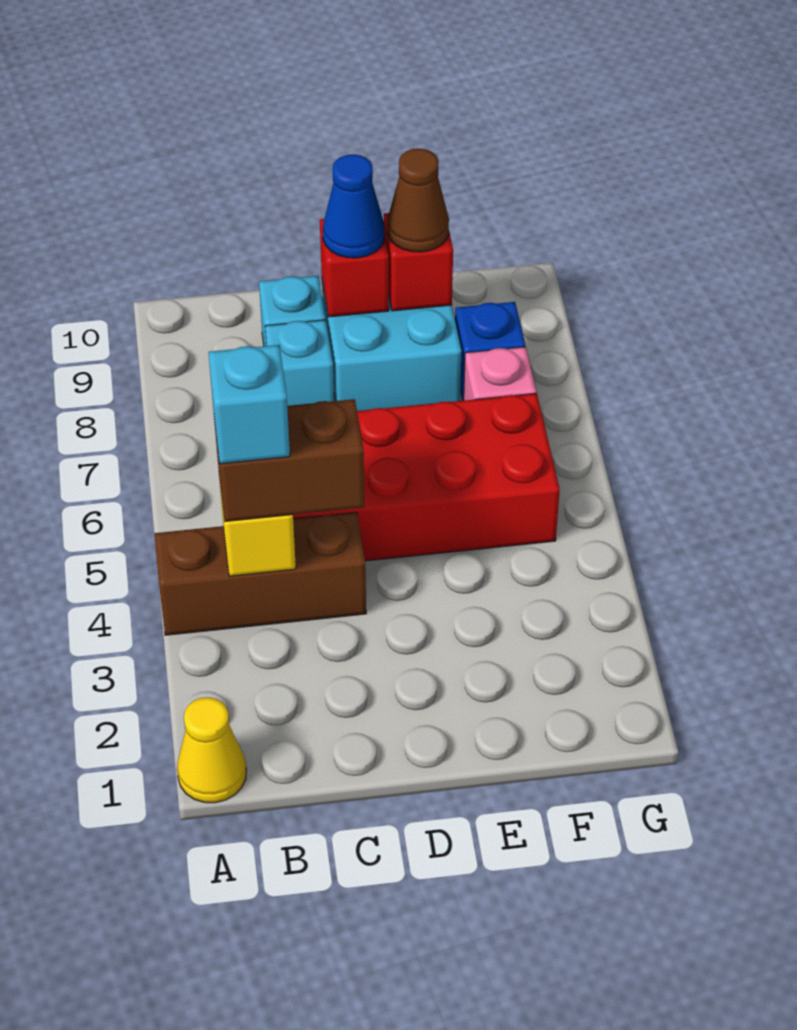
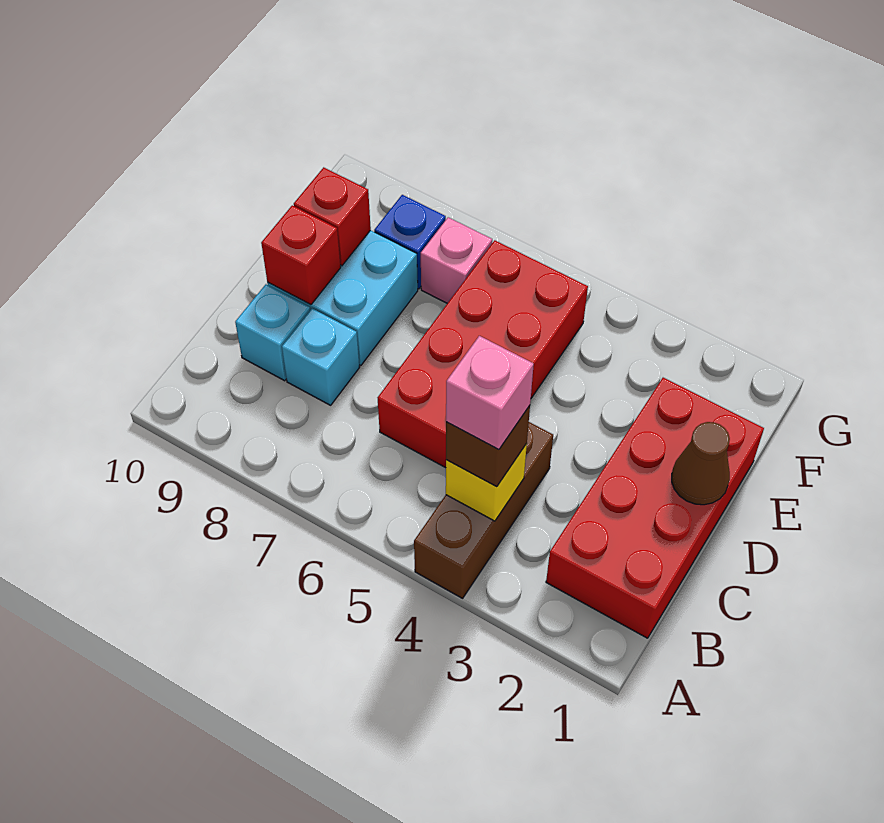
yellow cone A1 level 1 -> none
none -> red brick B1:E2 level 1
brown brick B4:C4 level 3 -> brown brick B4 level 3
cyan brick B4 level 4 -> pink brick B4 level 4
blue cone D9 level 3 -> none
brown cone E9 level 3 -> brown cone D1 level 2

